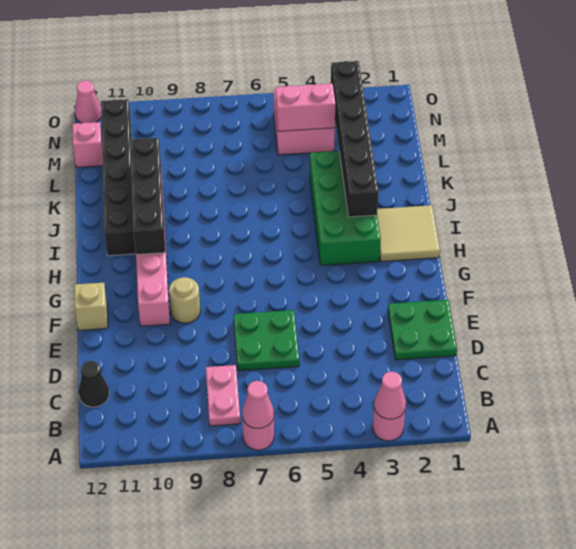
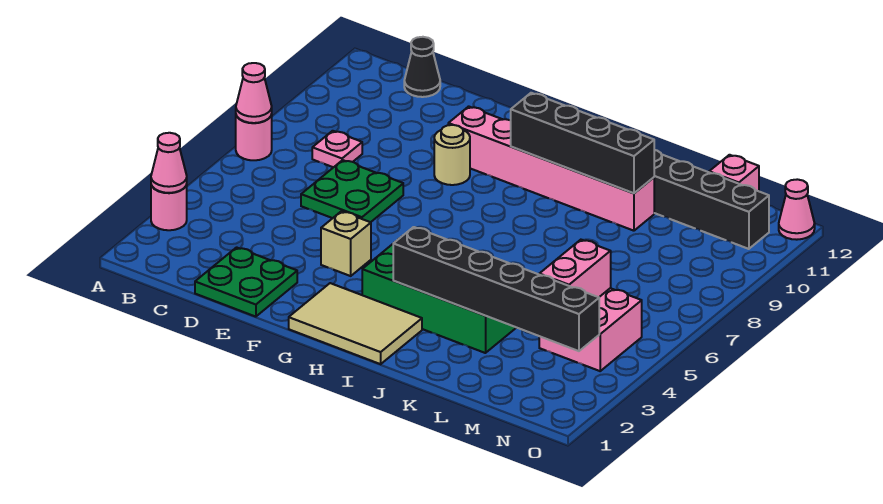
pink plate B8:C8 level 1 -> pink plate C8 level 1
tan brick F12 level 1 -> tan brick F4 level 1
tan tile H1:I2 level 1 -> tan tile G1:I2 level 1

